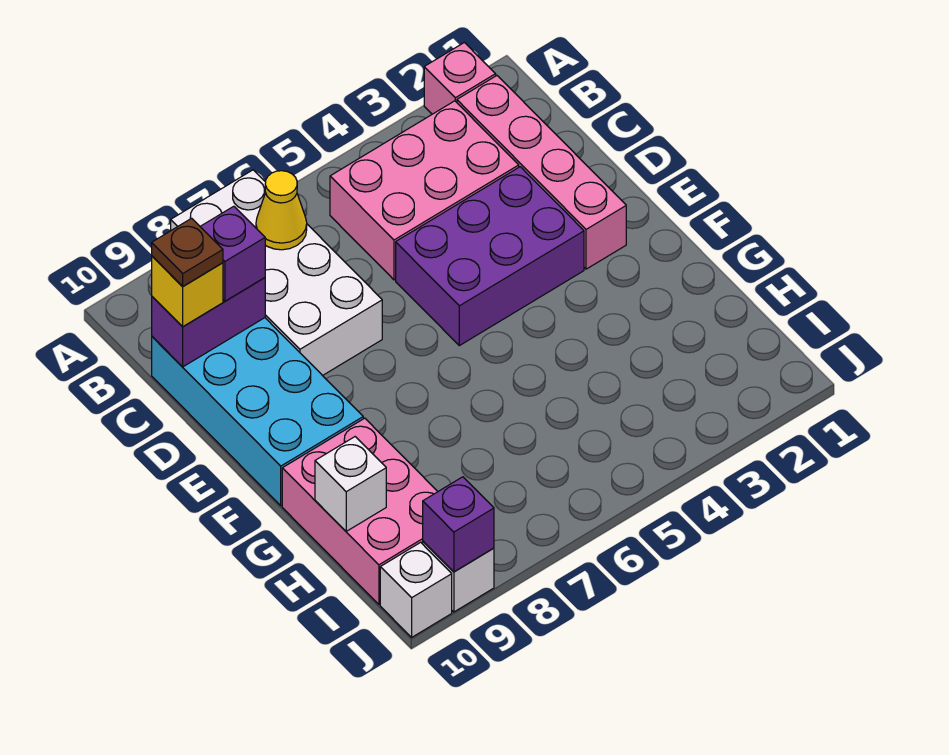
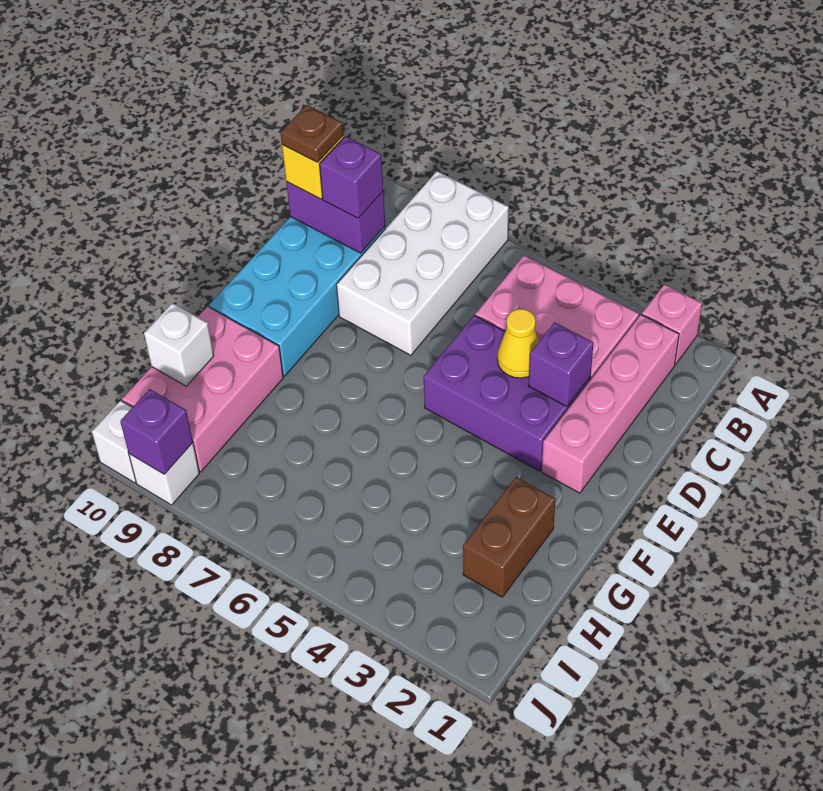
yellow cone B7 level 2 -> yellow cone D4 level 2
none -> purple brick D3 level 2
none -> brown brick G2:H2 level 1

